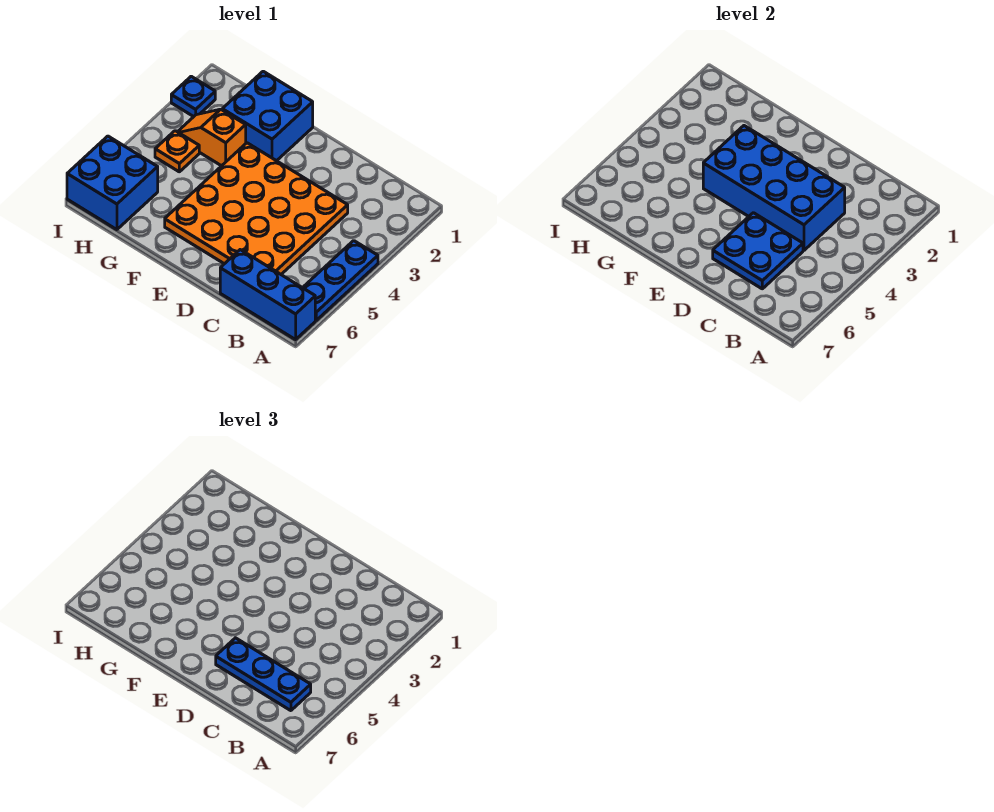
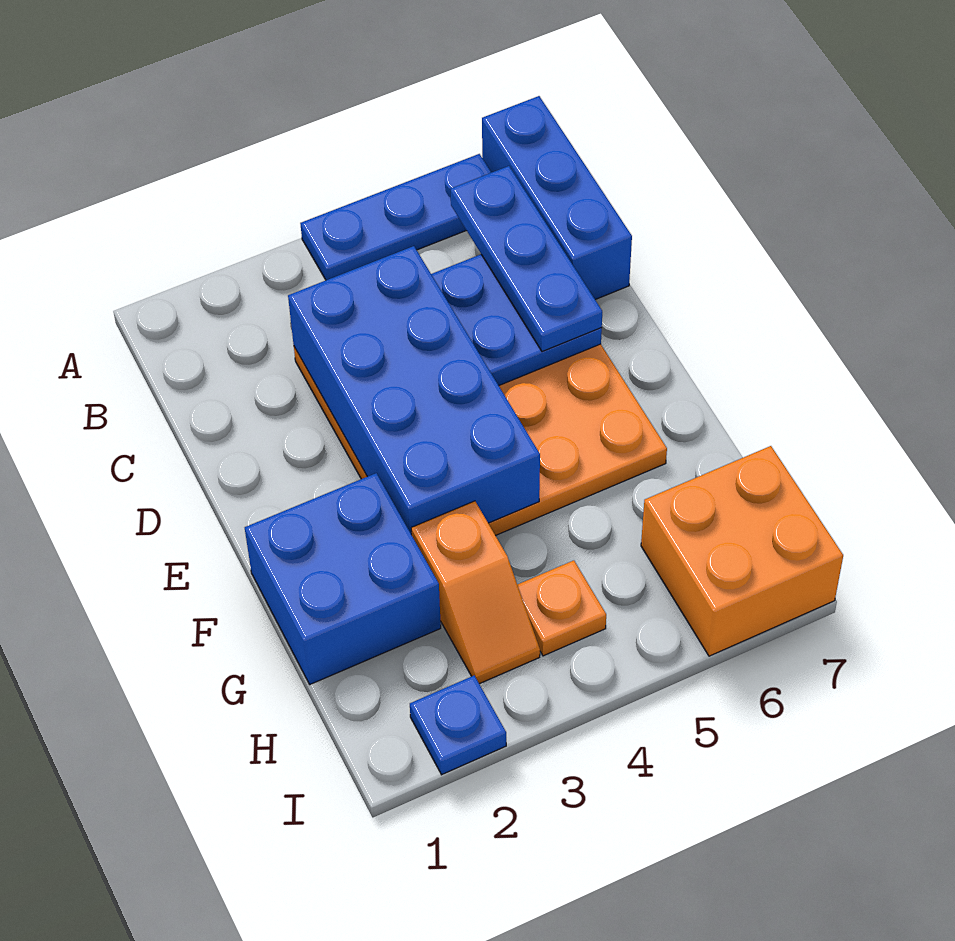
blue brick H6:I7 level 1 -> orange brick H6:I7 level 1

